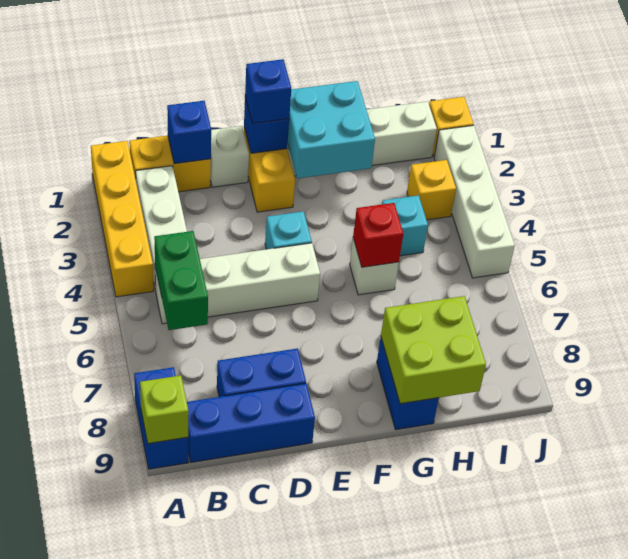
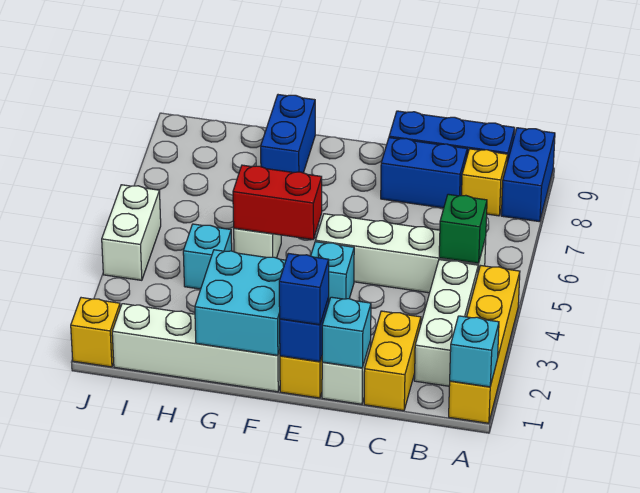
none -> cyan brick A1 level 2
lime brick A9 level 2 -> none
yellow brick B1:C1 level 1 -> yellow brick C1:C2 level 1
green brick B5:B6 level 2 -> green brick B5 level 2
blue brick C1 level 2 -> none
none -> cyan brick D1 level 2
red brick G5 level 2 -> red brick F5:G5 level 2
lime brick G8:H9 level 2 -> none
yellow brick I3 level 1 -> yellow brick B8 level 1
white brick J2:J5 level 1 -> white brick J4:J5 level 1

